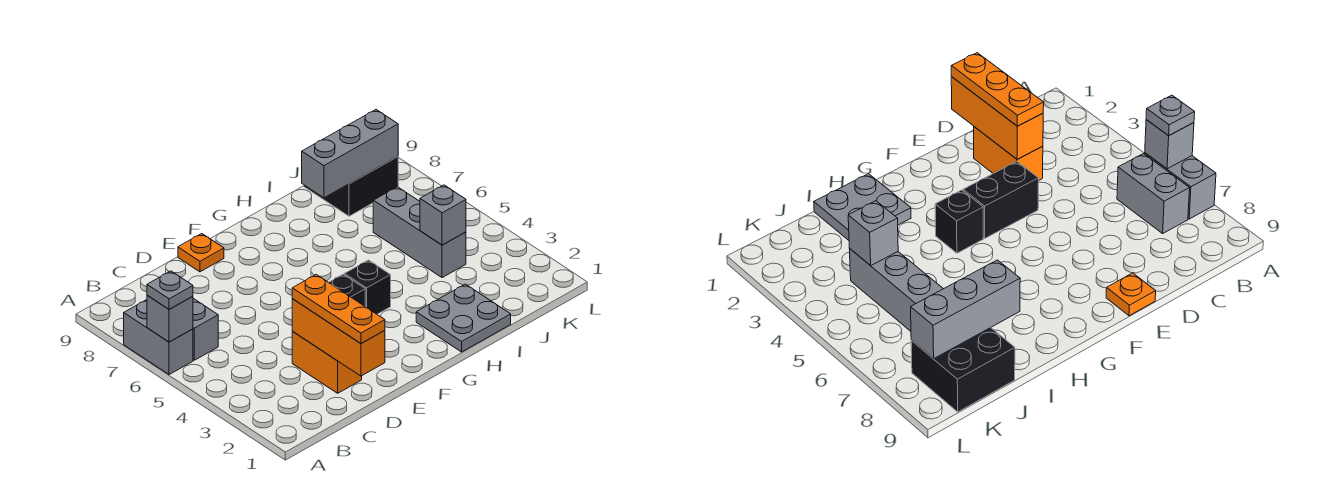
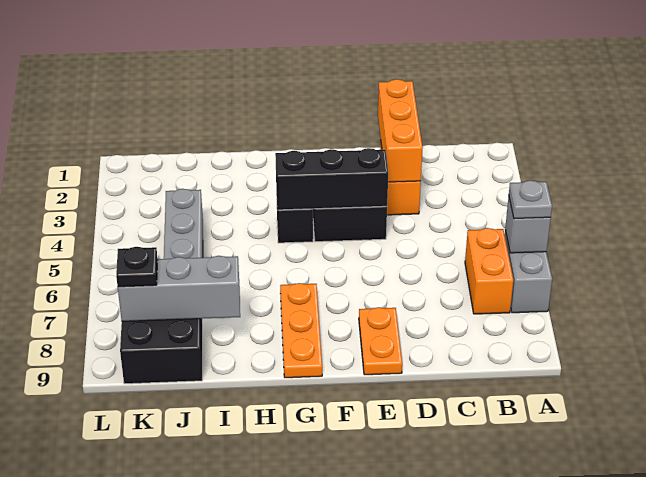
grey brick B6:B7 level 1 -> orange brick B6:B7 level 1
orange plate D1:D3 level 3 -> orange plate G7:G9 level 1
none -> black brick E4:G4 level 2
orange plate E9 level 1 -> orange plate E8:E9 level 1
grey plate H1:I2 level 1 -> none
grey brick J4 level 2 -> none
none -> black plate K8 level 3

